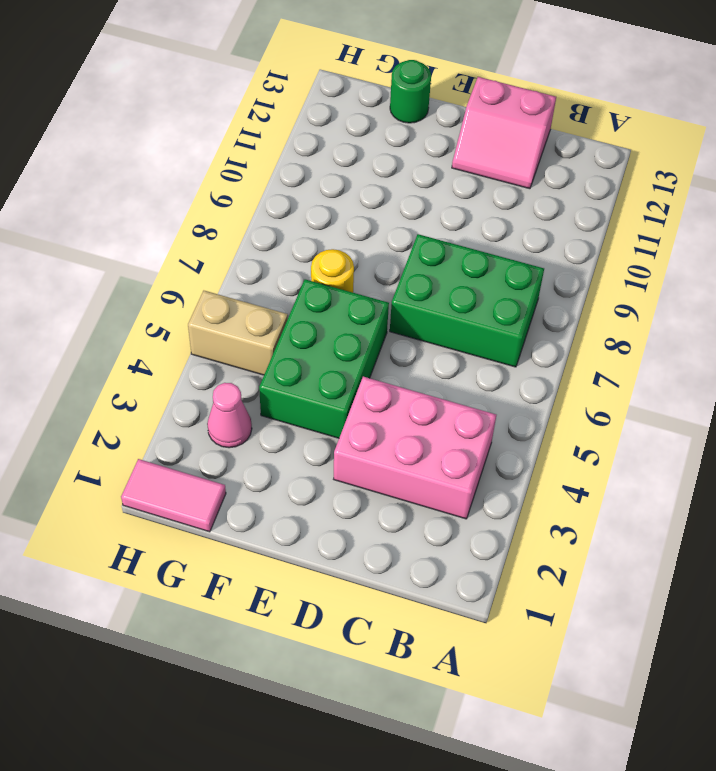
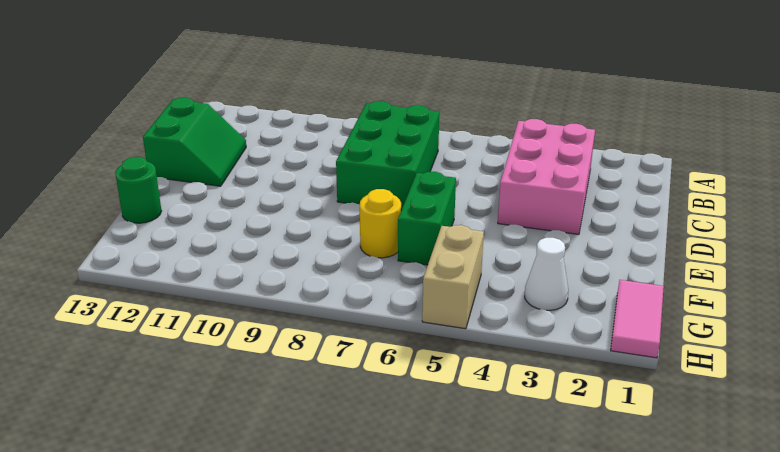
pink slope C12:D13 level 1 top 13 -> green slope C12:D13 level 1 top 13
green brick E4:F6 level 1 -> green brick E6:F6 level 1
pink cone G3 level 1 -> white cone G3 level 1

